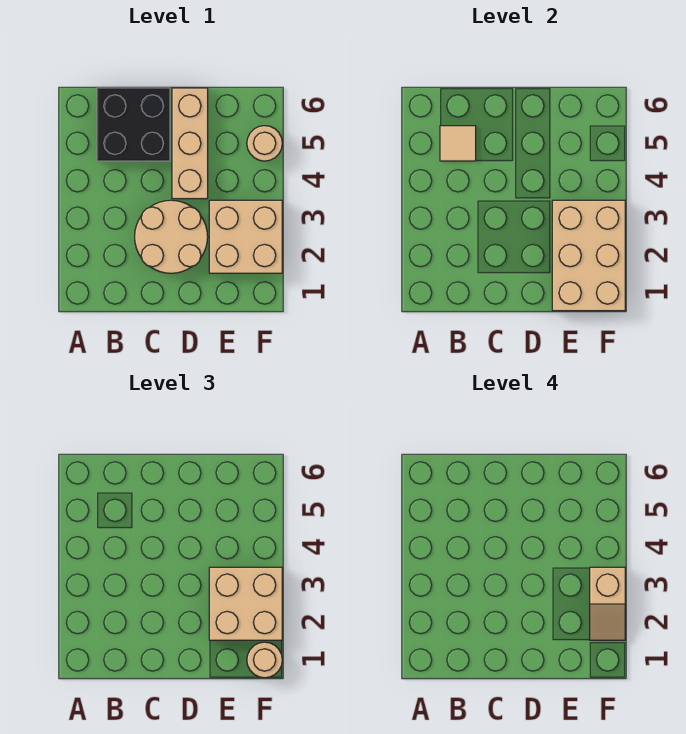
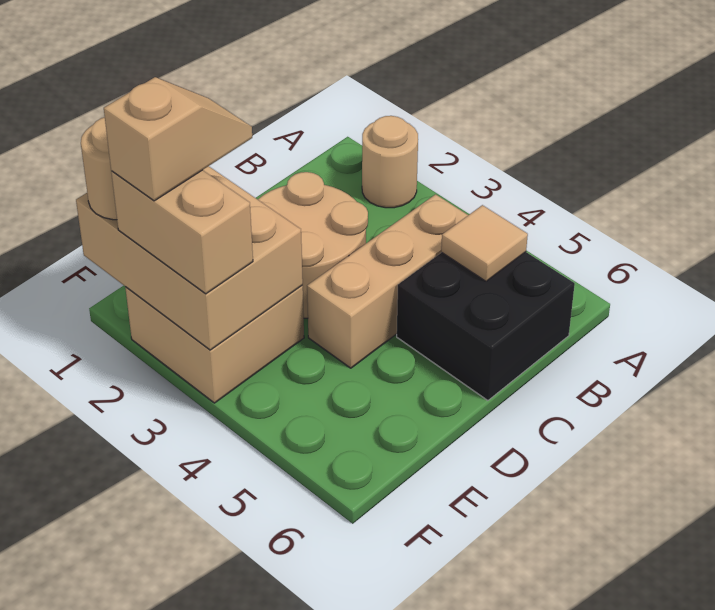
tan brick D4:D6 level 1 -> tan brick B4:D4 level 1
tan brick E2:F3 level 3 -> tan brick F2:F3 level 3
tan slope F2:F3 level 4 top 3 -> tan slope E2:F2 level 4 top F
tan round brick F5 level 1 -> tan round brick A2 level 1

